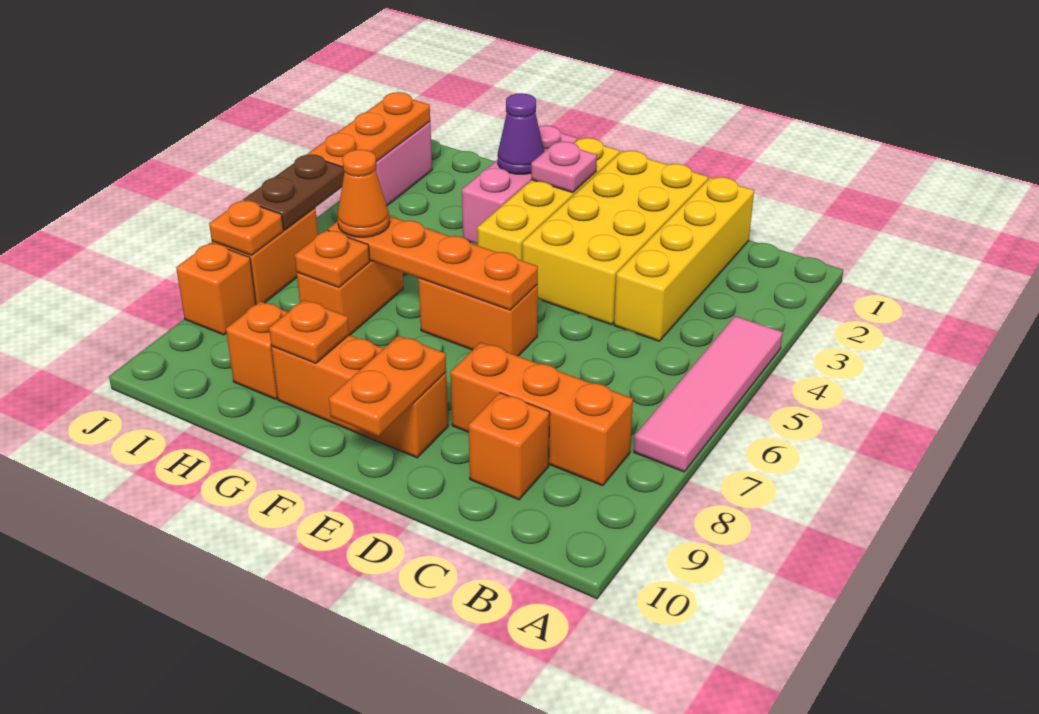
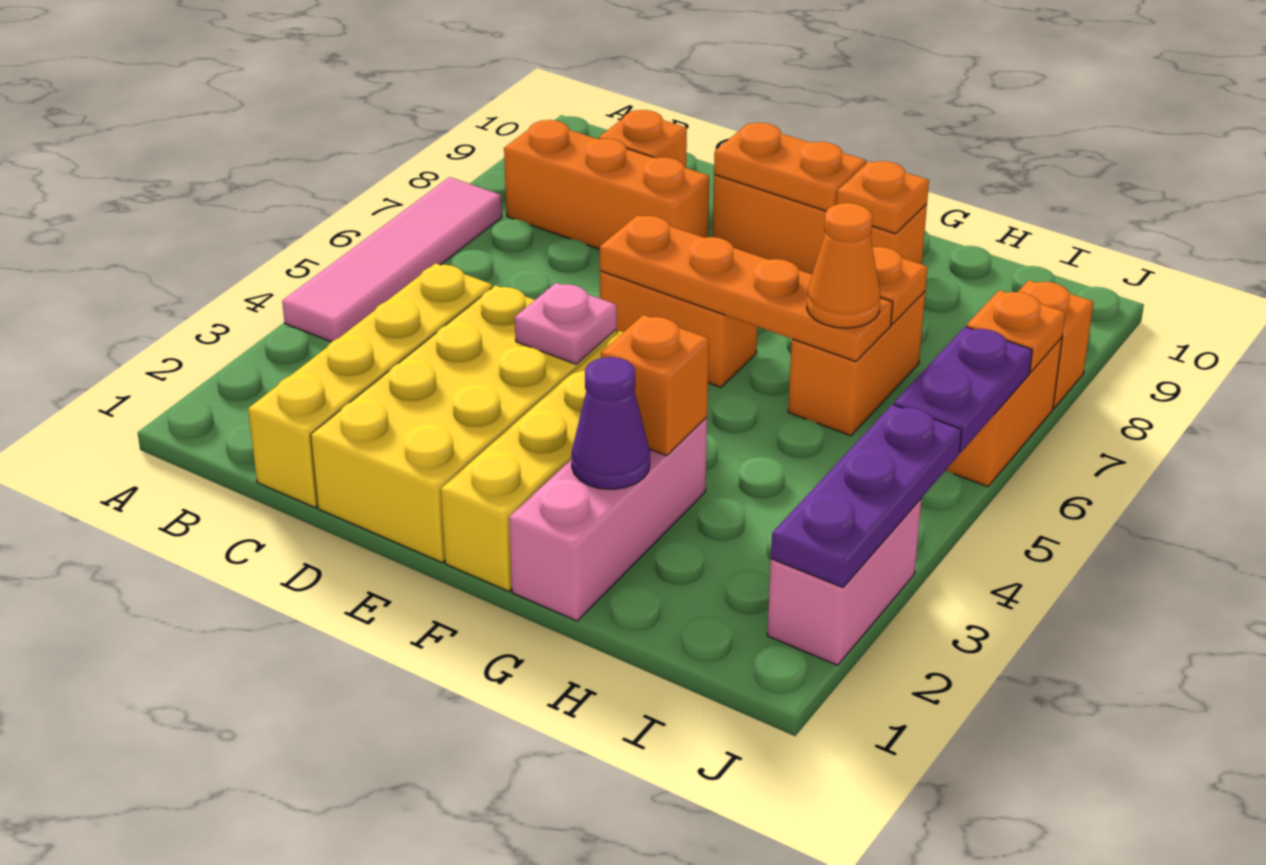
orange plate E9:E10 level 2 -> orange plate E9:F9 level 2
pink plate F2 level 2 -> pink plate E4 level 2
orange brick H9 level 1 -> orange brick G3 level 2
orange plate J2:J4 level 2 -> purple plate J2:J4 level 2
brown plate J5:J6 level 2 -> purple plate J5:J6 level 2

